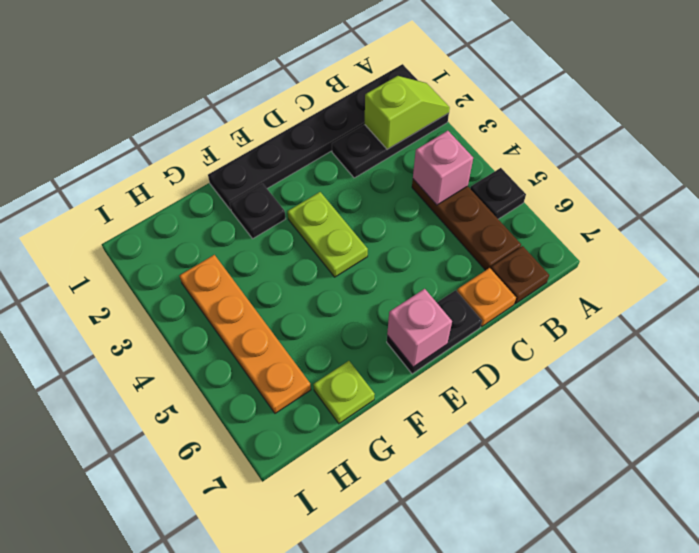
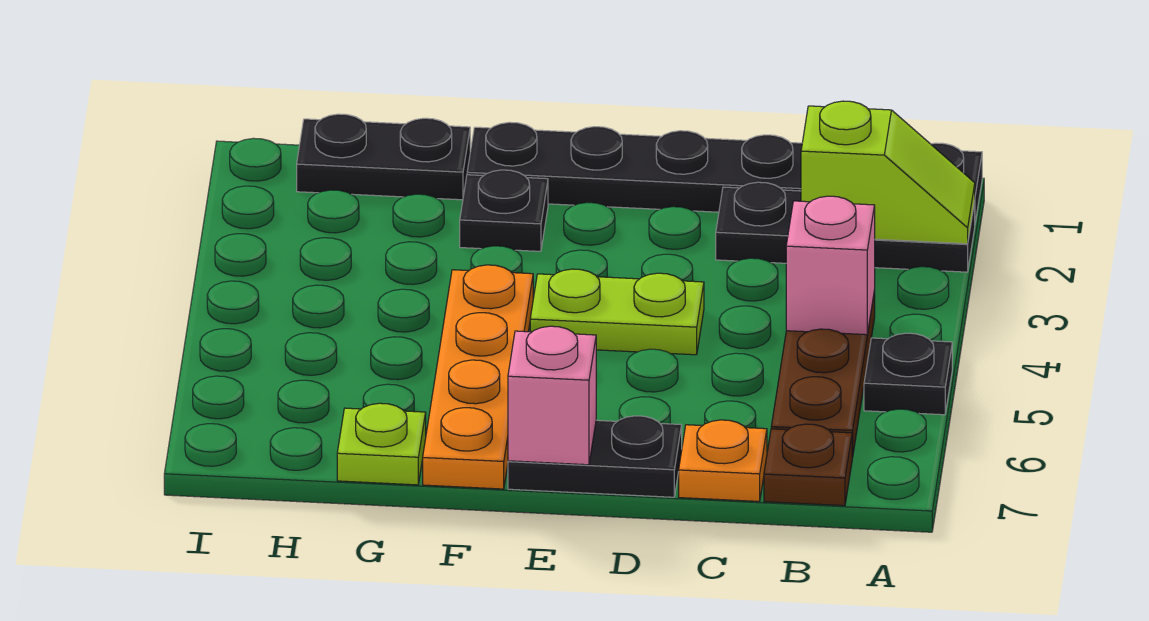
lime plate E3:E4 level 1 -> lime plate D4:E4 level 1
none -> black plate G1:H1 level 1
orange plate H3:H6 level 1 -> orange plate F4:F7 level 1

